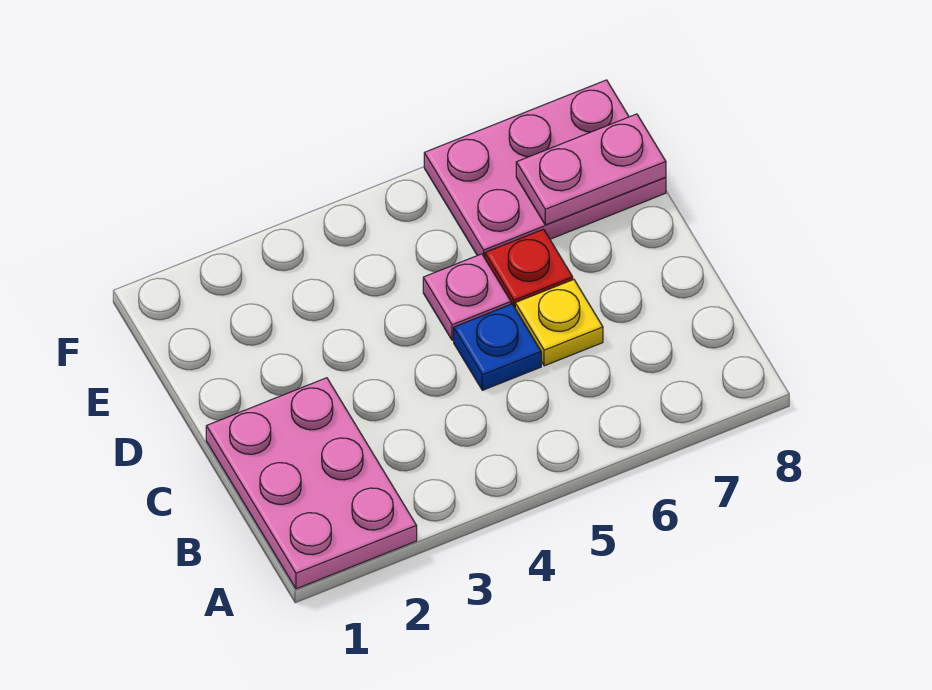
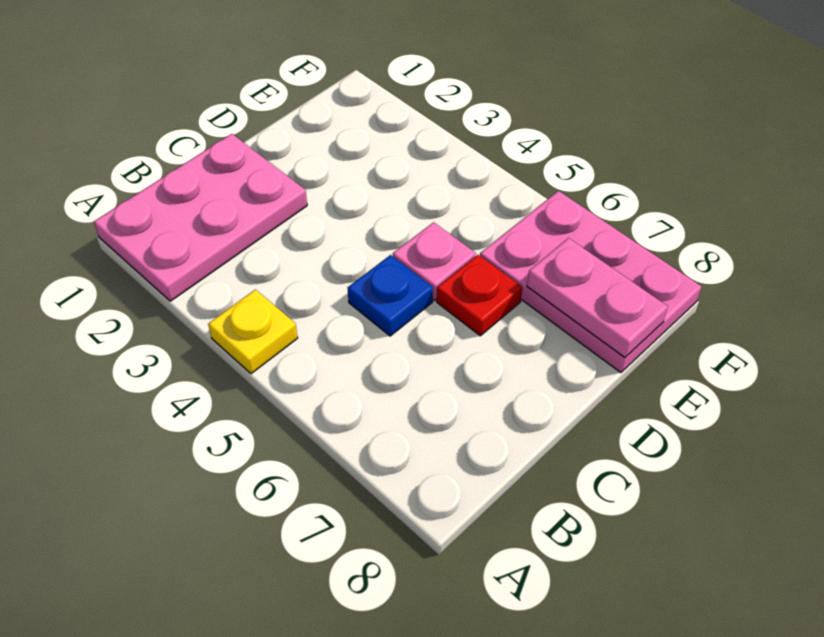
yellow plate C6 level 1 -> yellow plate A4 level 1

